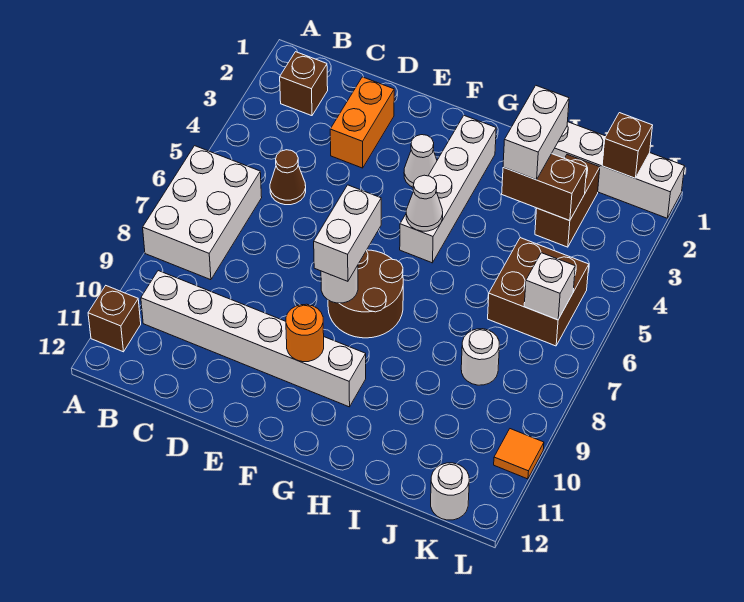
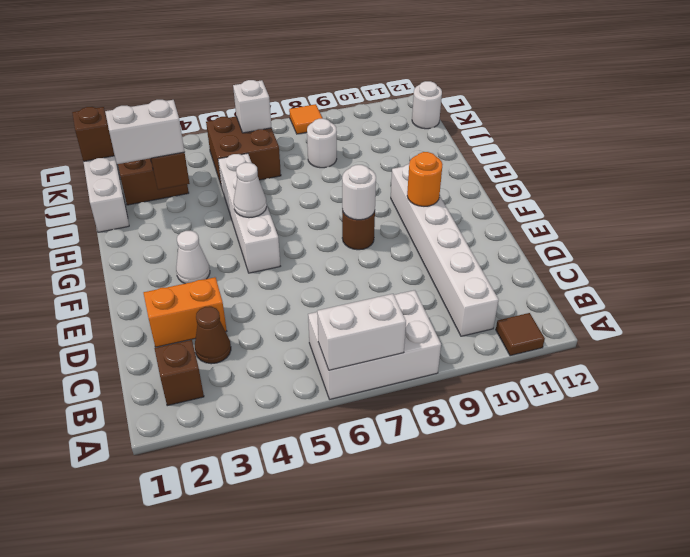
brown brick A11 level 1 -> brown tile A11 level 1
brown cone C5 level 1 -> brown cone C3 level 1
brown round brick F7:G8 level 1 -> brown round brick F8 level 1
white brick F7:F8 level 3 -> white brick A6:A7 level 2
white brick G2:G5 level 1 -> white brick F5:I5 level 1
orange tile L10 level 1 -> orange tile L8 level 1

